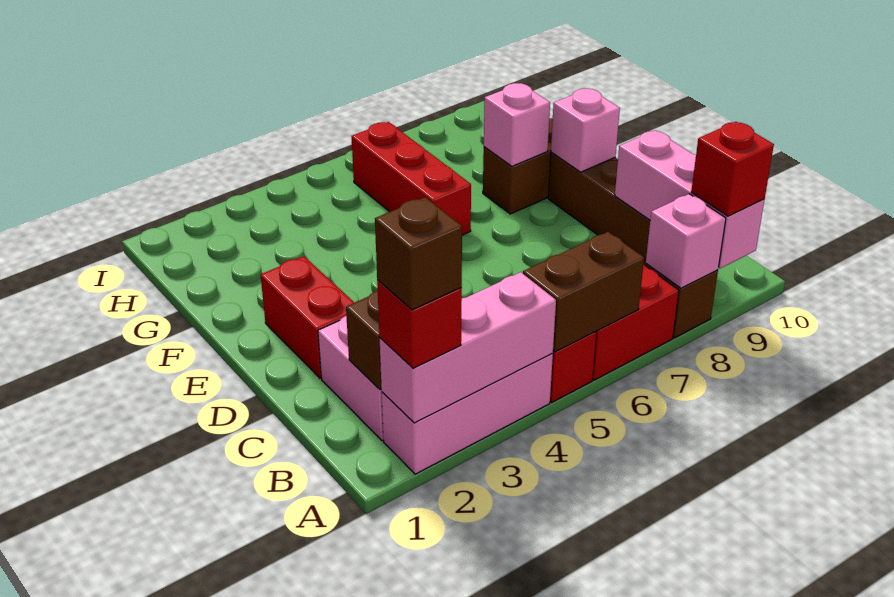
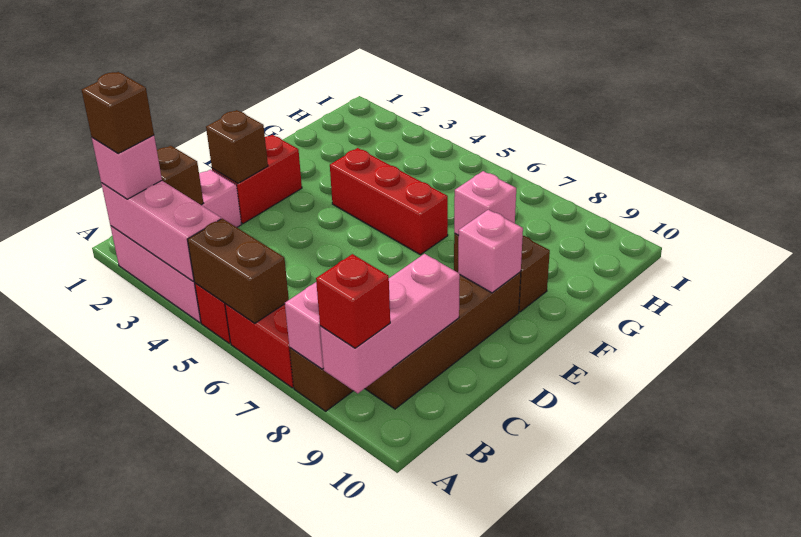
red brick A2 level 3 -> pink brick A2 level 3
none -> brown brick D2 level 2
red brick F6:H6 level 1 -> red brick F4:F6 level 1

